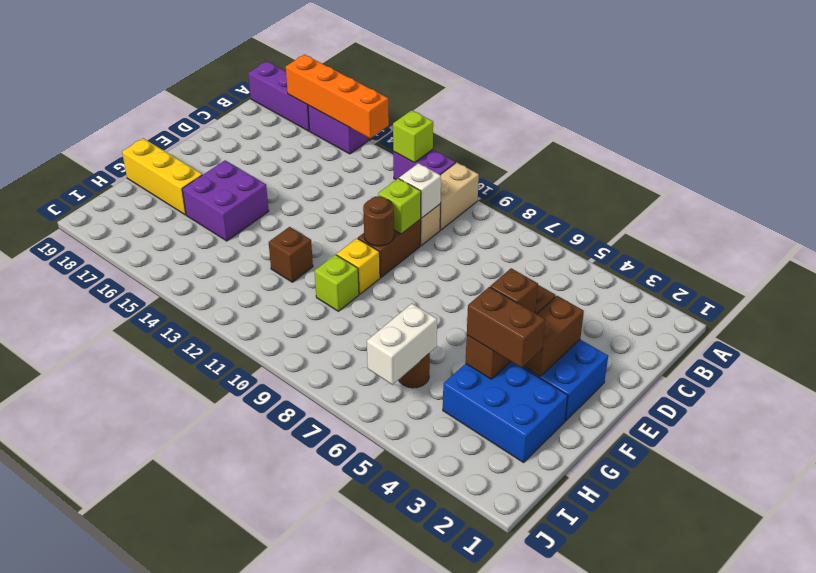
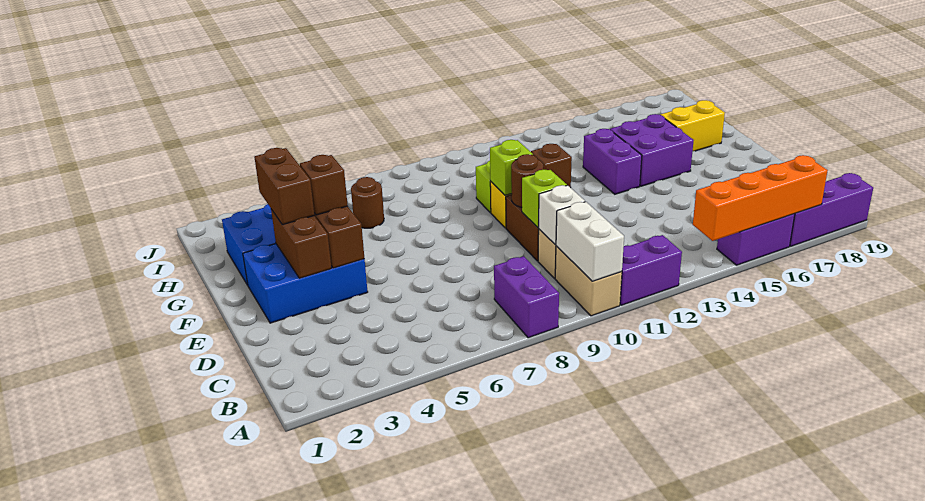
none -> purple brick A8:B8 level 1
lime brick A12 level 2 -> lime brick F10 level 2
none -> purple brick F14:G14 level 1
brown brick G3:G4 level 3 -> brown brick F3:G3 level 3
yellow brick G17:G19 level 1 -> yellow brick G17:G18 level 1
white brick H6:I6 level 2 -> white brick A10:B10 level 2

